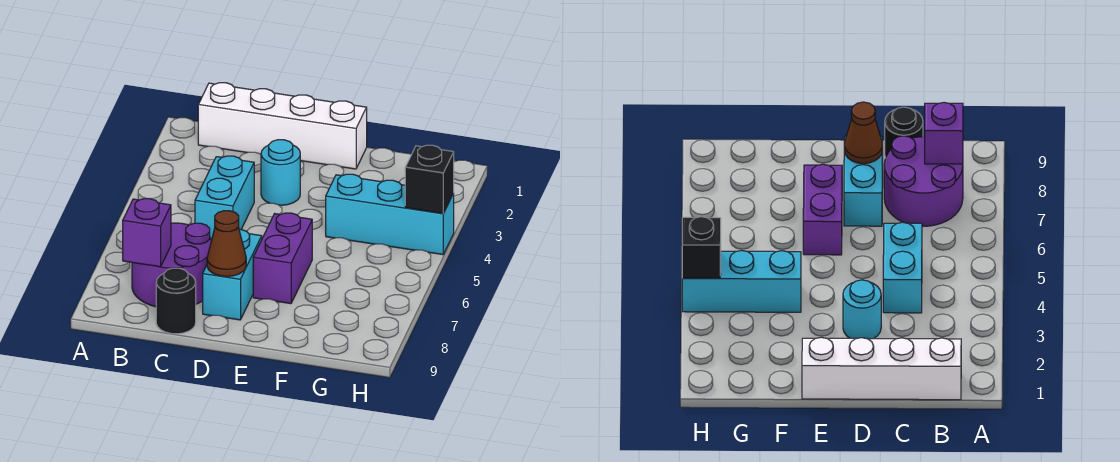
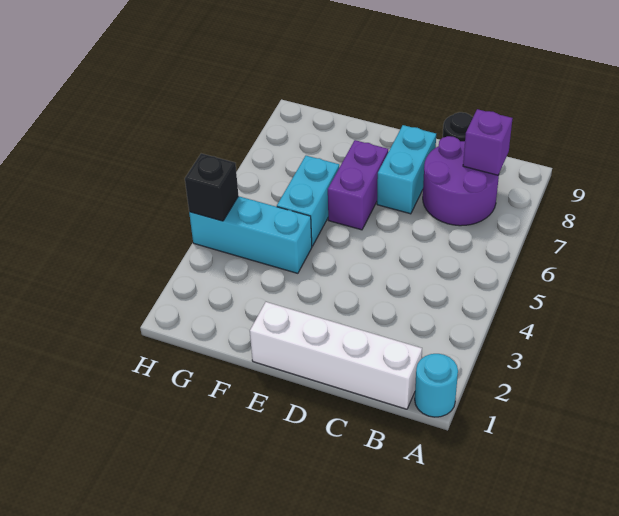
cyan brick C4:C5 level 1 -> cyan brick F5:F6 level 1
cyan round brick D3 level 1 -> cyan round brick A1 level 1
brown cone D8 level 2 -> none

